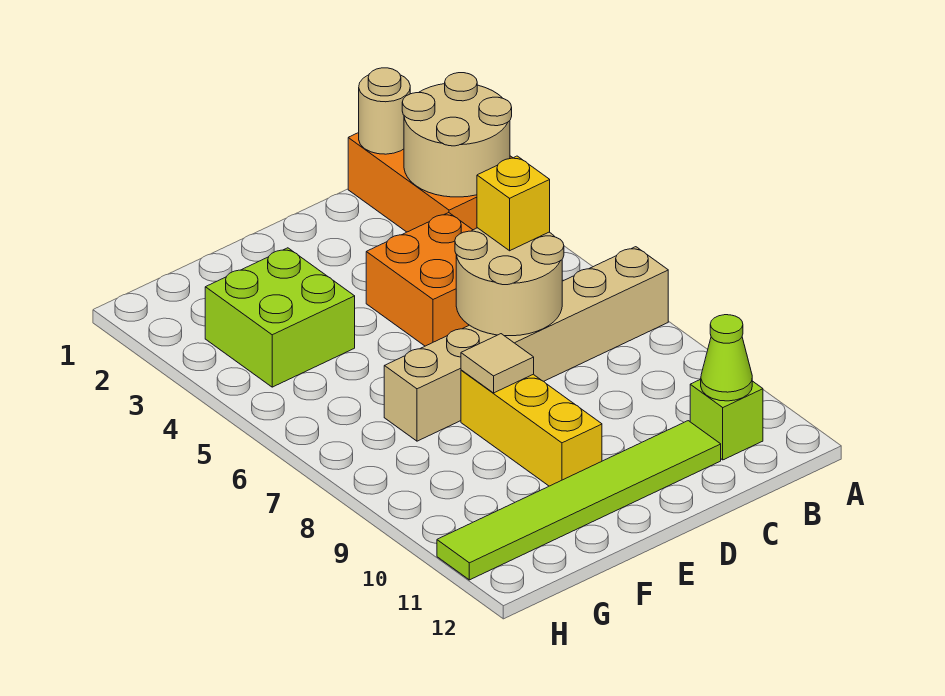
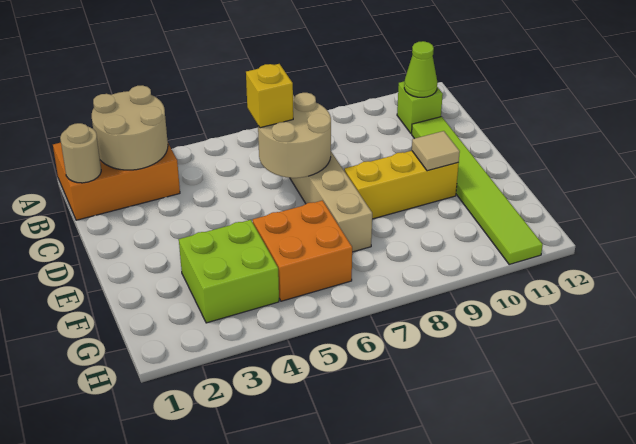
orange brick C4:D5 level 1 -> orange brick F5:G6 level 1
tan tile E8 level 2 -> tan tile E10 level 2

